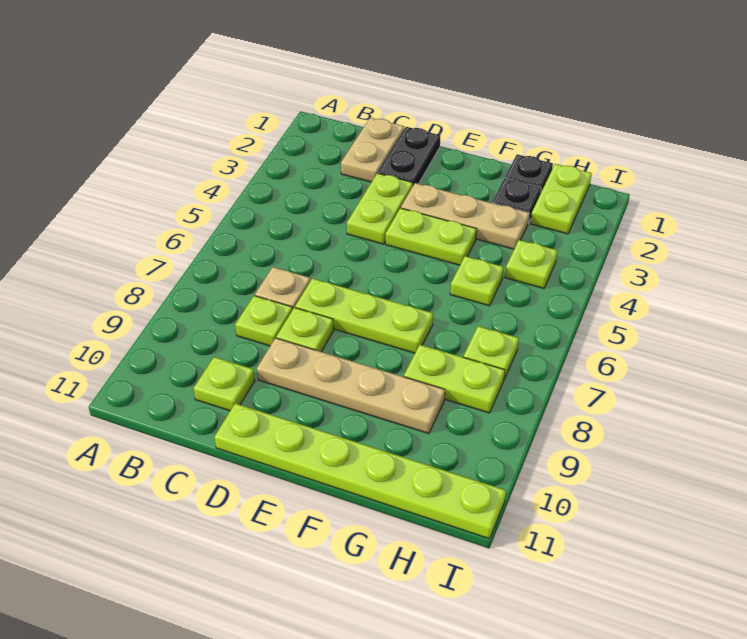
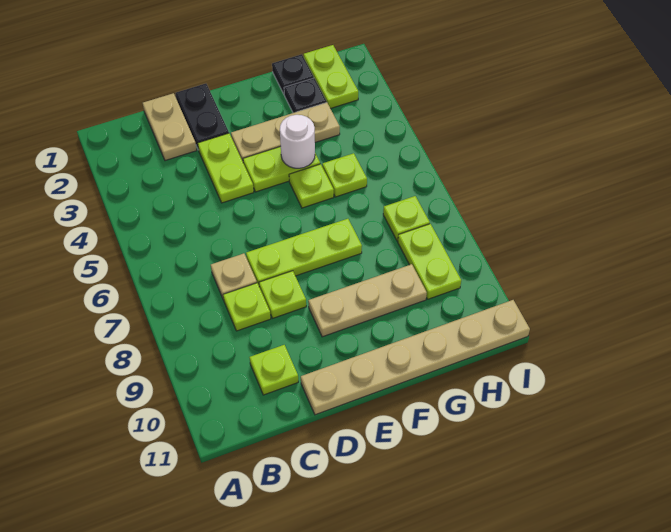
tan plate D9:G9 level 1 -> tan plate E9:G9 level 1
lime plate D11:I11 level 1 -> tan plate D11:I11 level 1
none -> white round brick F4 level 2
lime plate G8:H8 level 1 -> lime plate H8:H9 level 1
lime plate H4 level 1 -> lime plate F5 level 1

